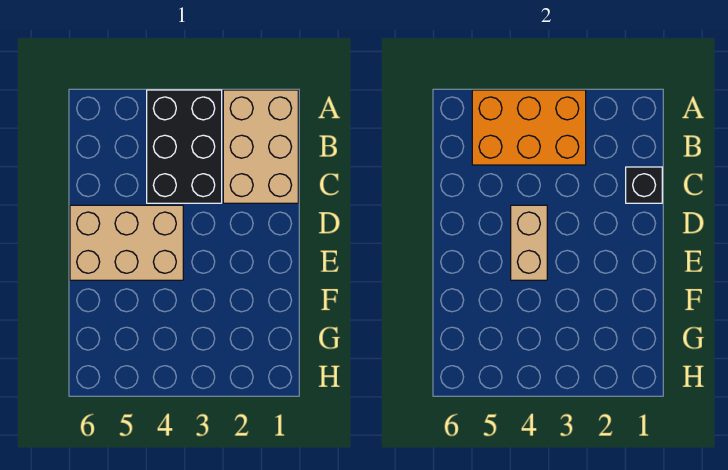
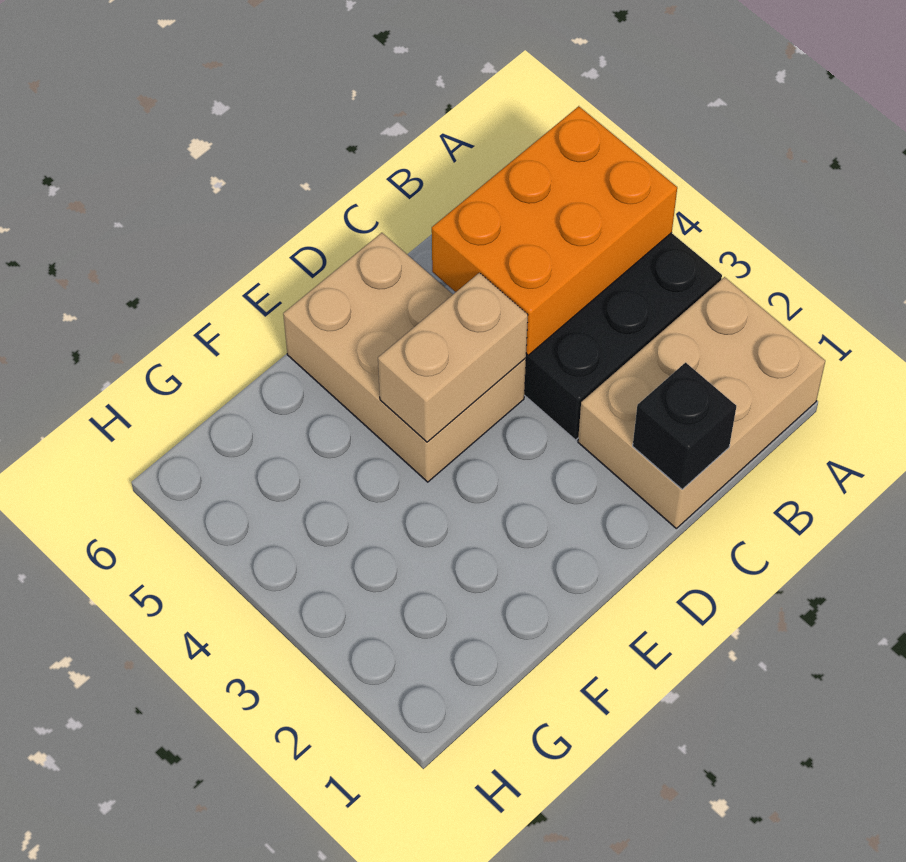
orange brick A3:B5 level 2 -> orange brick A4:C5 level 2

